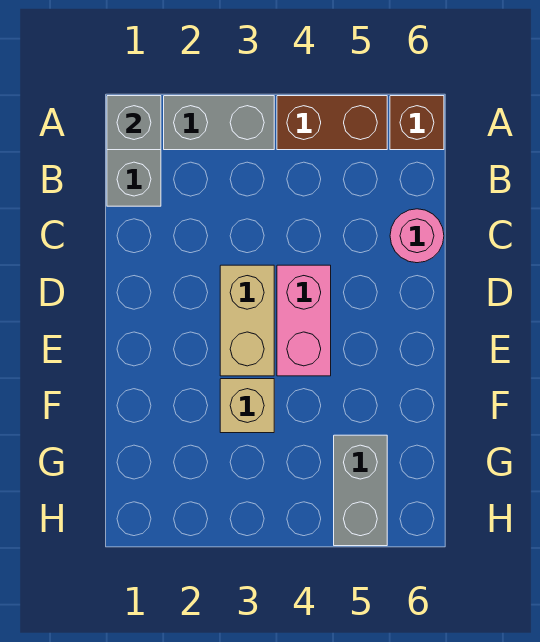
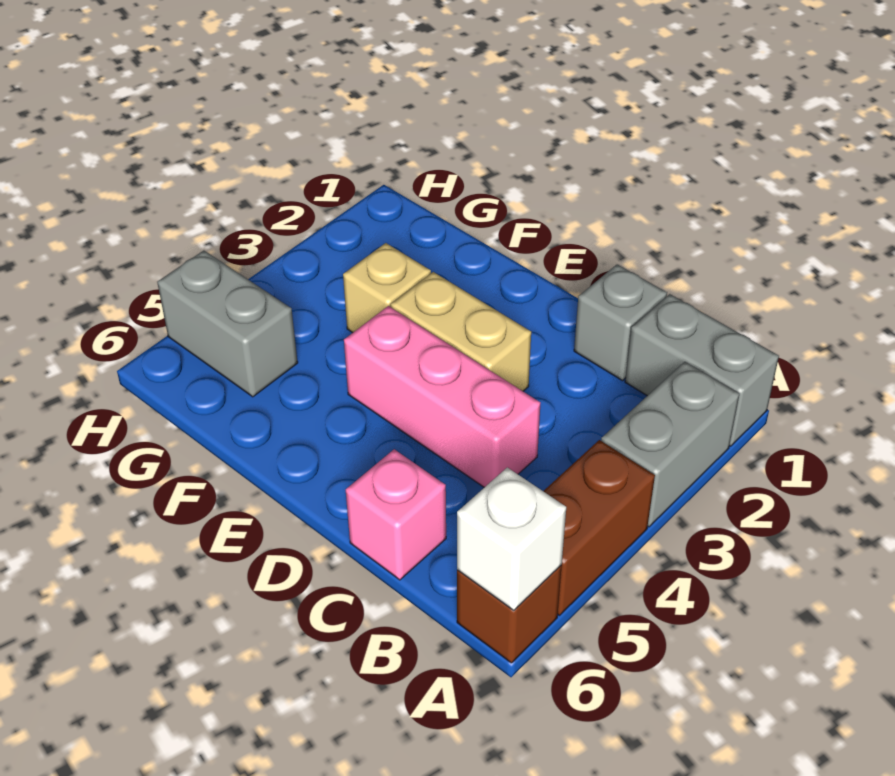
grey brick A1 level 2 -> grey brick C1 level 1
none -> white brick A6 level 2
pink round brick C6 level 1 -> pink brick C6 level 1
pink brick D4:E4 level 1 -> pink brick C4:E4 level 1

